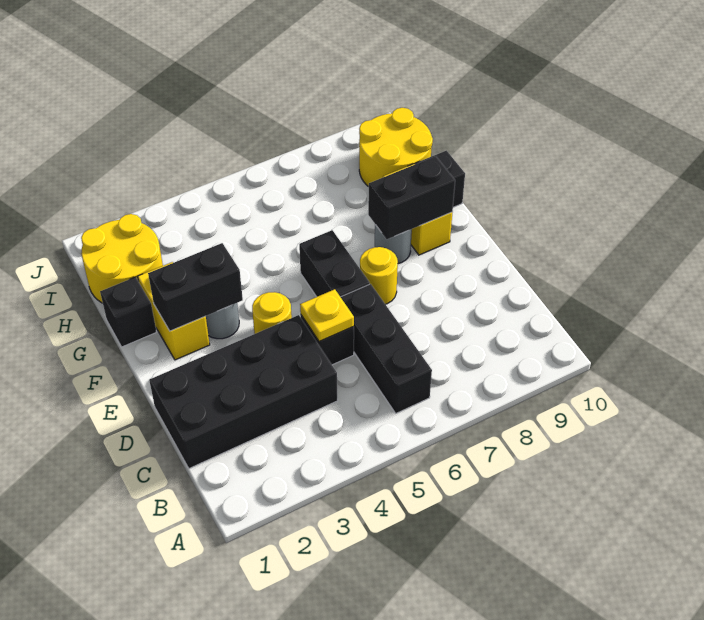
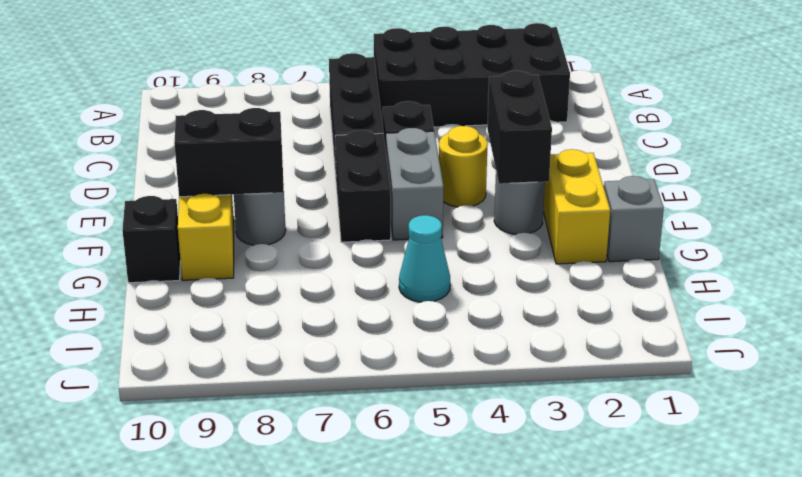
black brick C1:D4 level 1 -> black brick A2:B5 level 1
yellow plate D5 level 2 -> none
none -> grey brick E5:F5 level 1
yellow round brick E7 level 1 -> none
black brick F2:F3 level 2 -> black brick E3:F3 level 2
black brick G1 level 1 -> grey brick G1 level 1
yellow round brick H1:I2 level 1 -> none
none -> cyan cone H5 level 1
yellow round brick H9:I10 level 1 -> none

